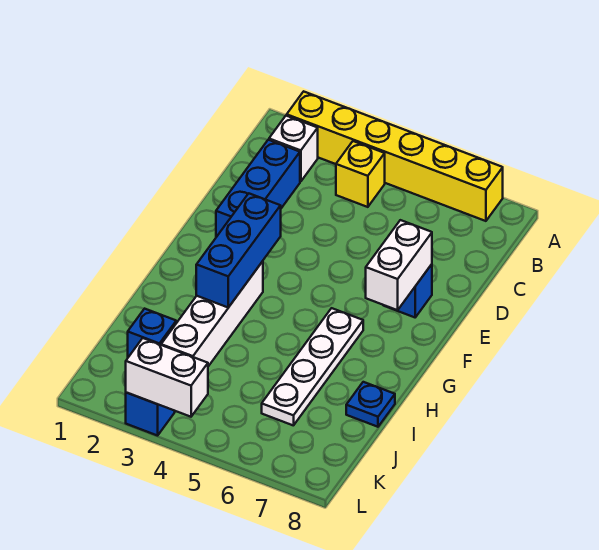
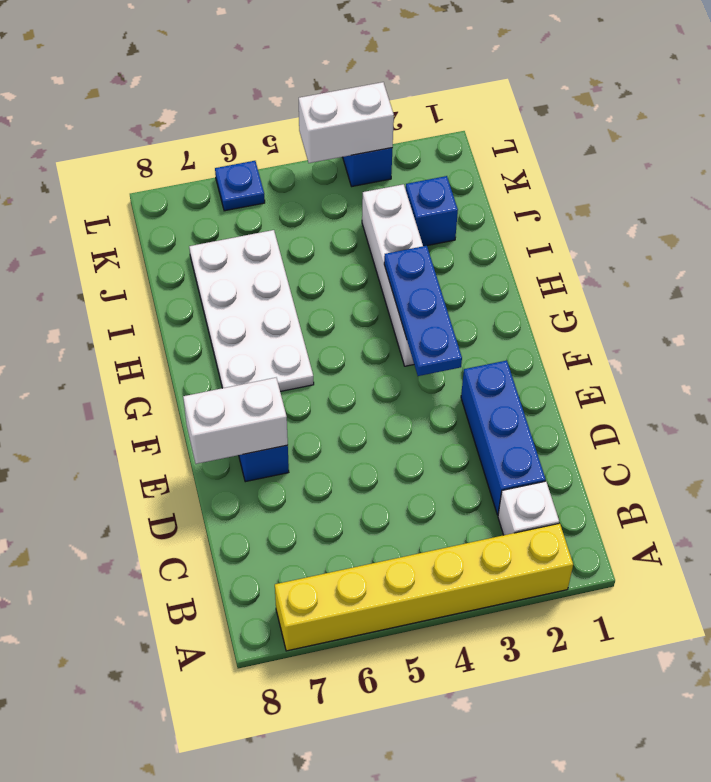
yellow brick B4 level 1 -> none
white brick E7:F7 level 2 -> white brick E7:E8 level 2
blue brick F3:H3 level 2 -> blue plate F3:H3 level 2
white plate G6:J6 level 1 -> white plate G6:J7 level 1
blue plate I8 level 1 -> blue plate L6 level 1

